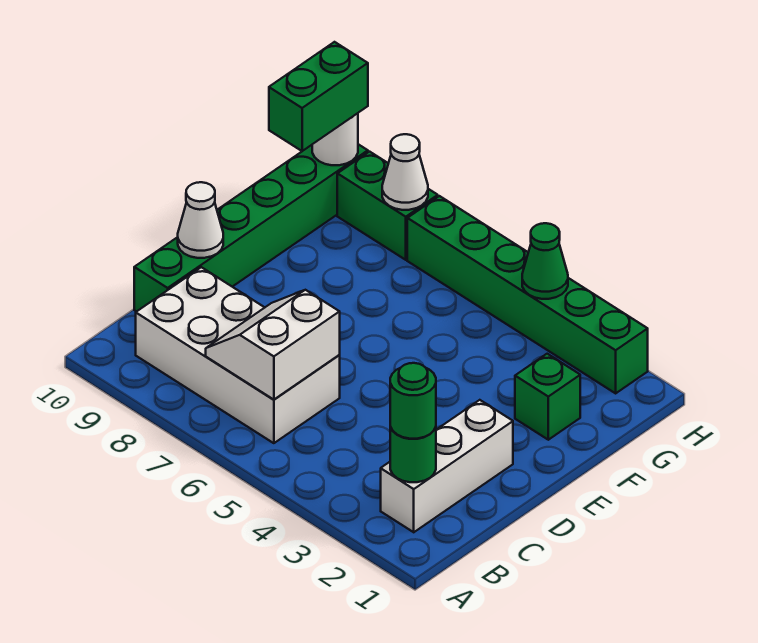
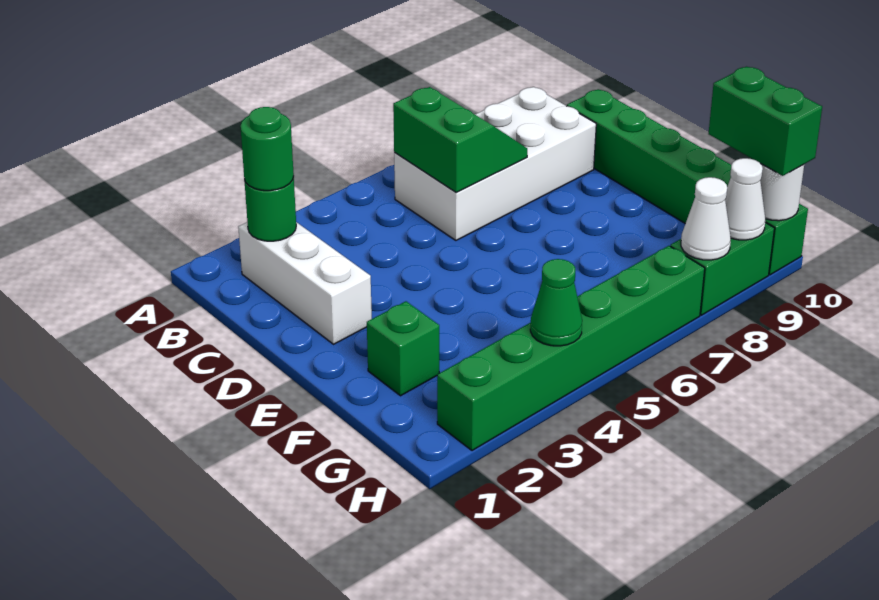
white slope B6:C7 level 2 top 6 -> green slope B6:C7 level 2 top 6
white cone D10 level 2 -> white cone H9 level 2

